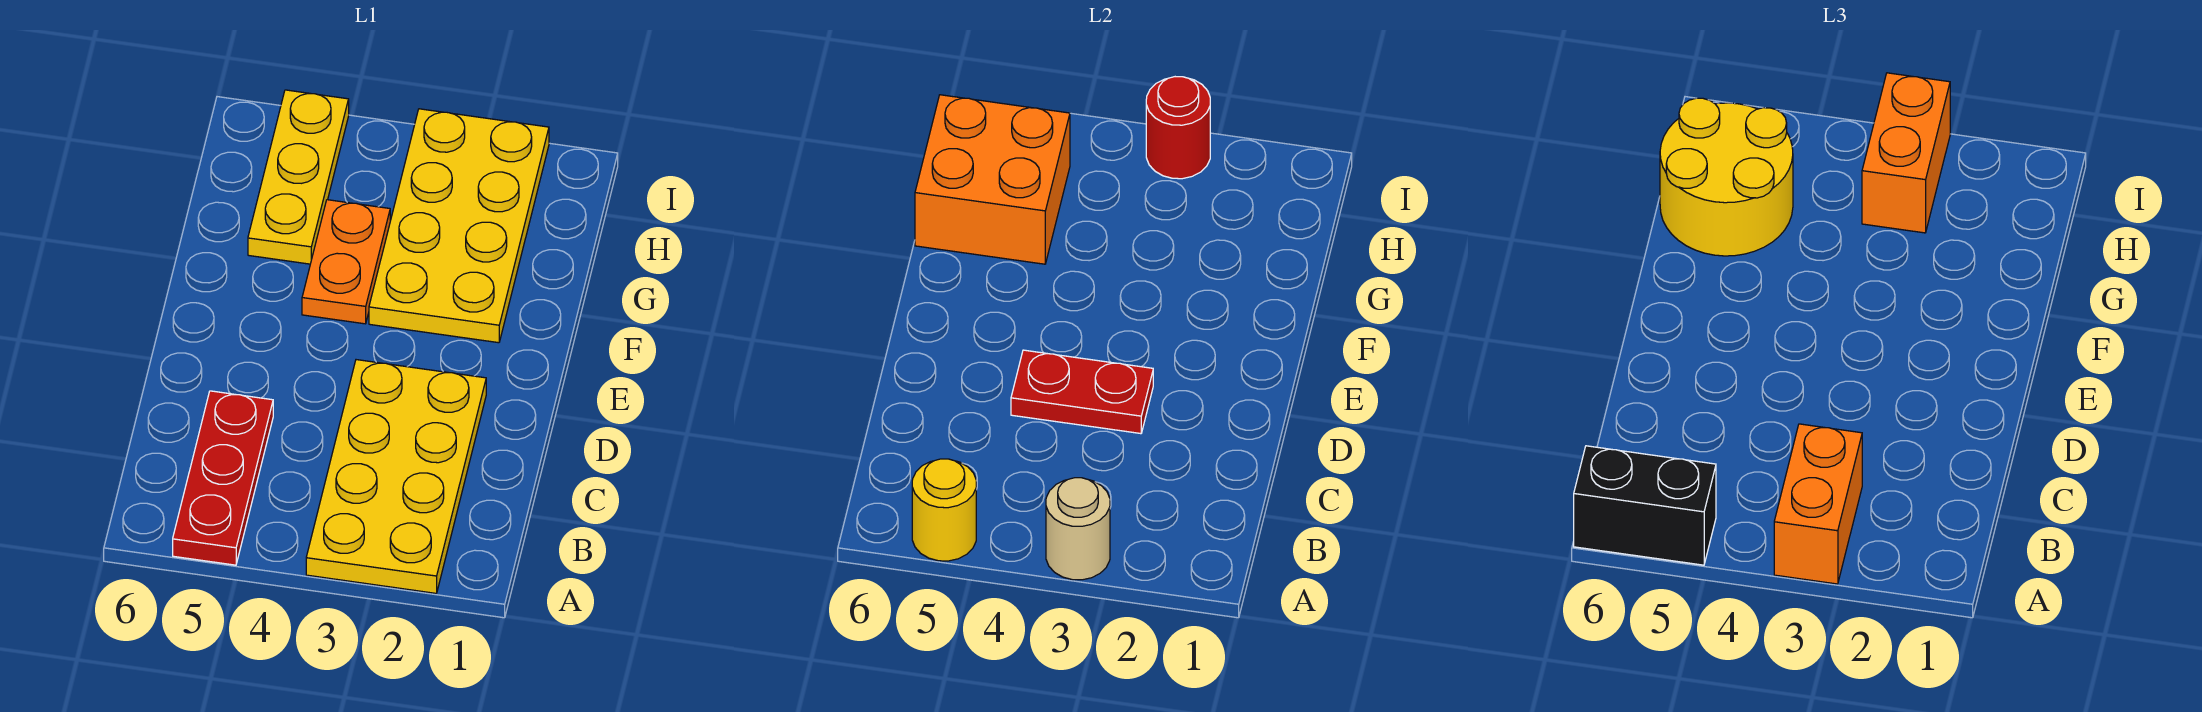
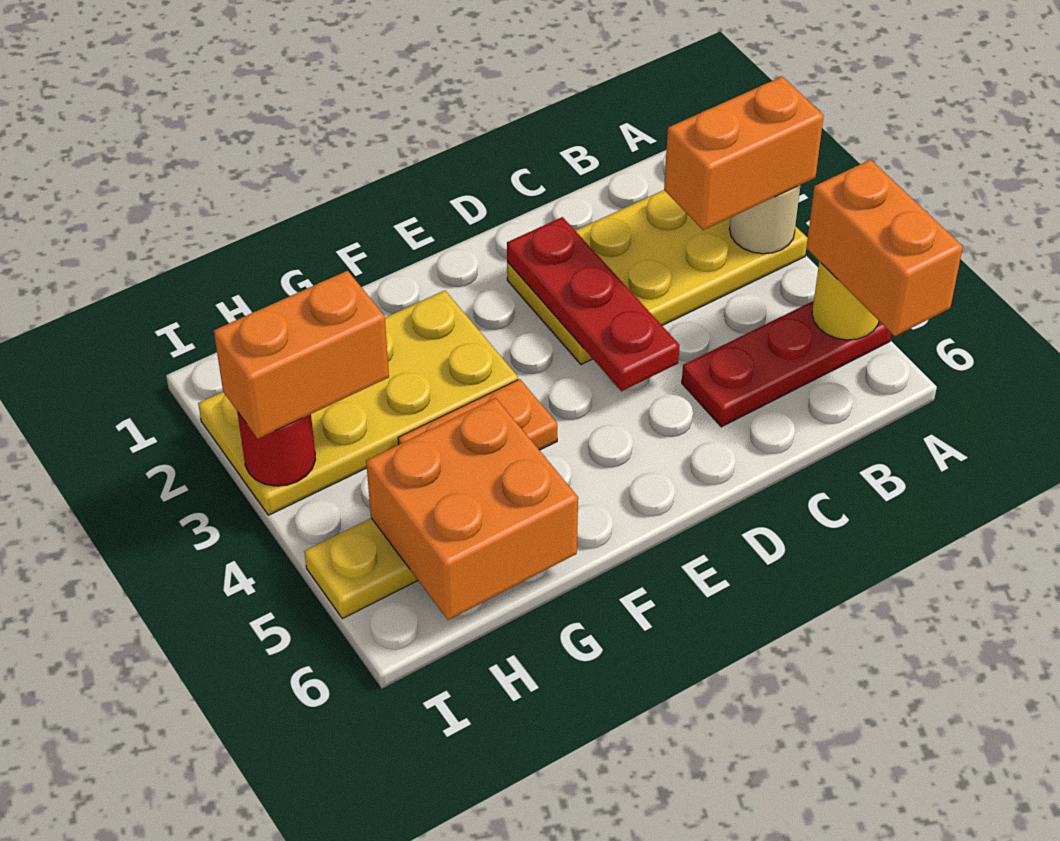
black brick A5:A6 level 3 -> orange brick A5:A6 level 3
red plate D3:D4 level 2 -> red plate D2:D4 level 2
yellow round brick G5:H6 level 3 -> none

